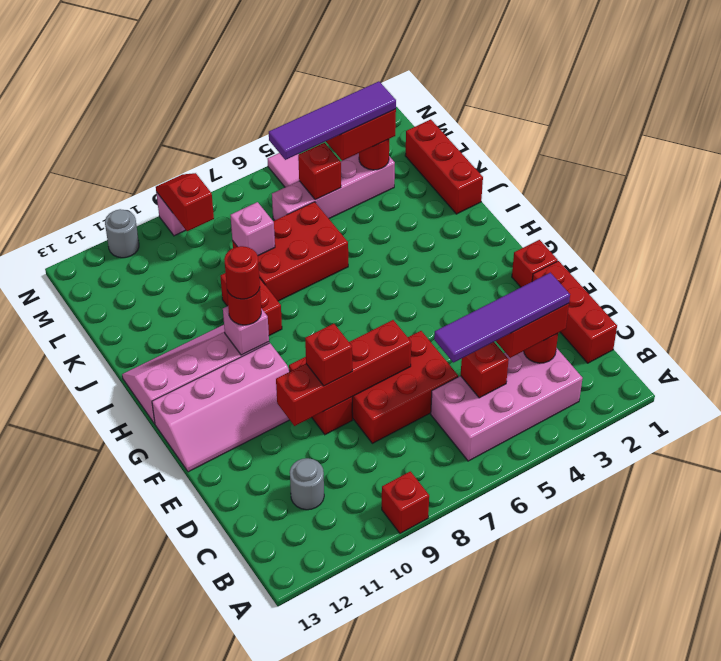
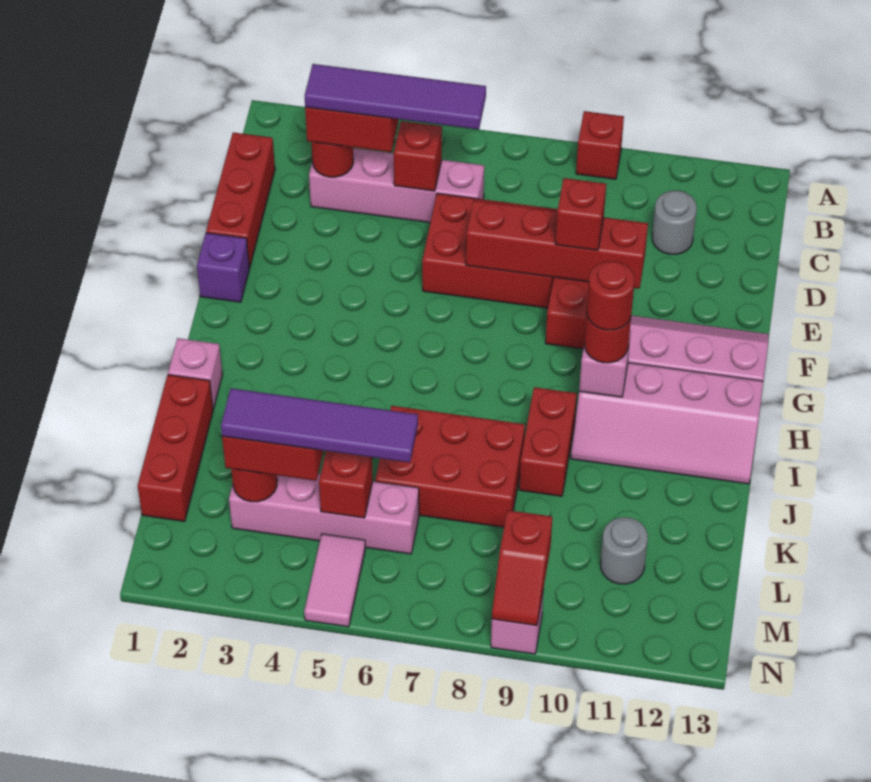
pink brick B3:C6 level 1 -> pink brick C3:C6 level 1
red brick F1 level 1 -> purple brick F1 level 1
pink brick K8 level 2 -> pink brick I1 level 1
grey round brick N11 level 1 -> grey round brick L11 level 1

